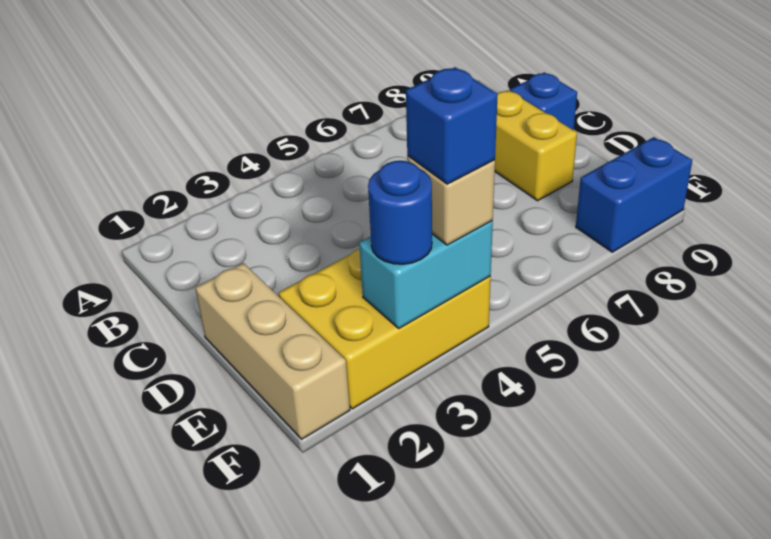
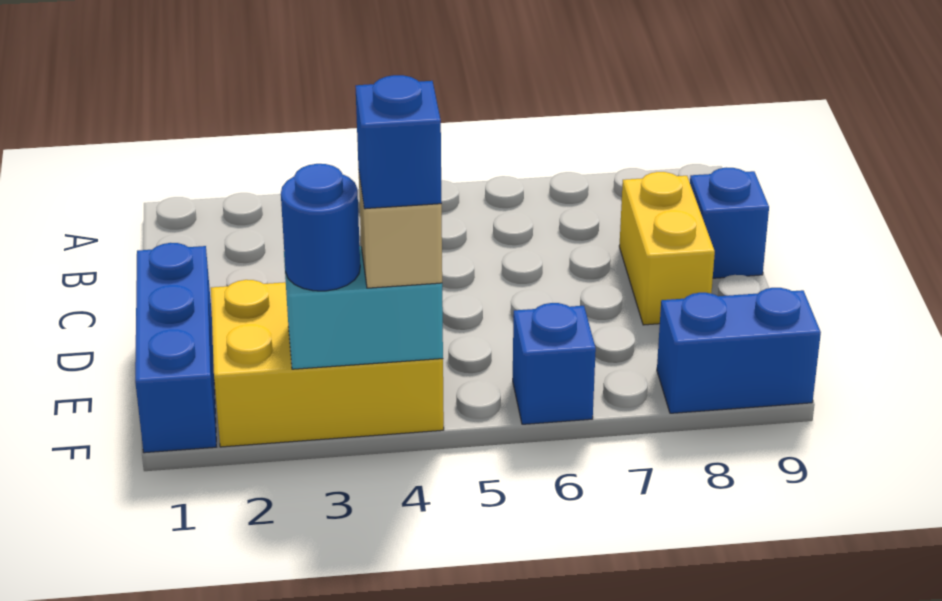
tan brick D1:F1 level 1 -> blue brick D1:F1 level 1
none -> blue brick F6 level 1

